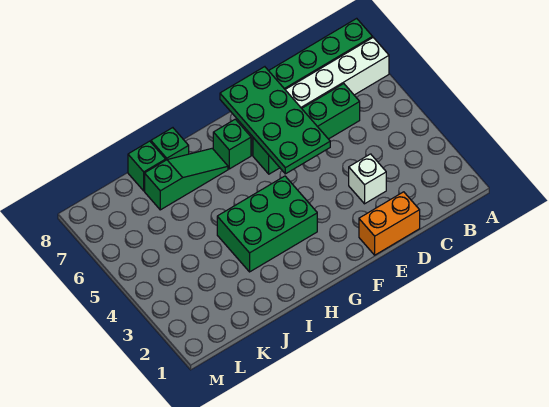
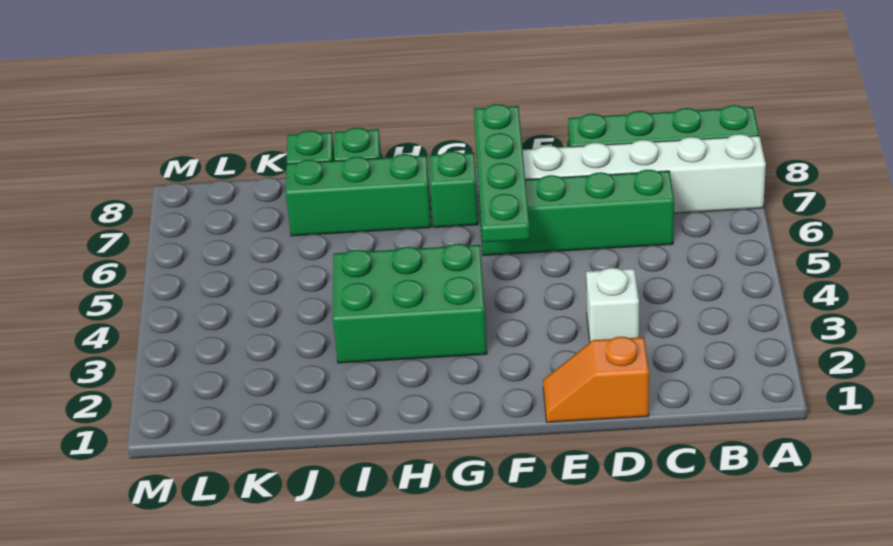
orange brick D1:E1 level 1 -> orange slope D1:E1 level 1 top D
green plate E5:F8 level 2 -> green plate F5:F8 level 2
green slope H7:J7 level 1 top J -> green brick H7:J7 level 1

